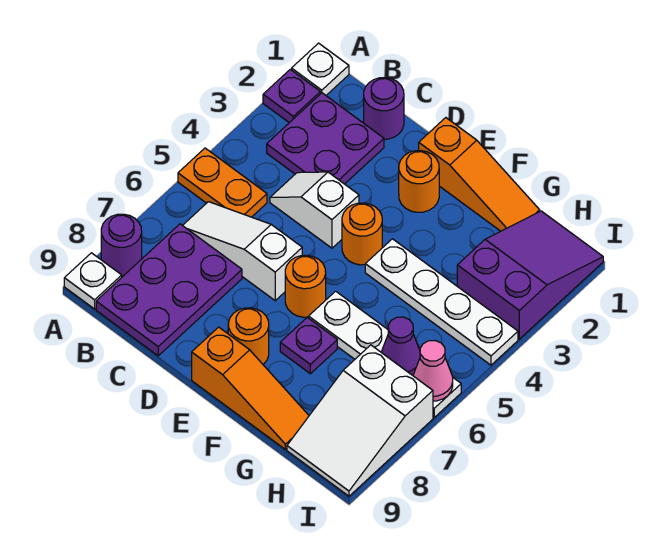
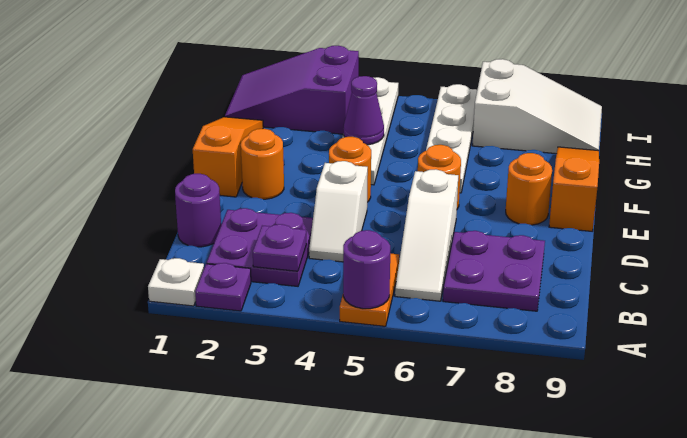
purple round brick A8 level 1 -> purple round brick A5 level 2
white plate A9 level 1 -> none
purple plate B7:C9 level 1 -> purple plate B7:C8 level 1
purple plate F7 level 1 -> purple plate B3 level 2
purple cone H6 level 2 -> purple cone G4 level 2
pink cone I6 level 2 -> none

